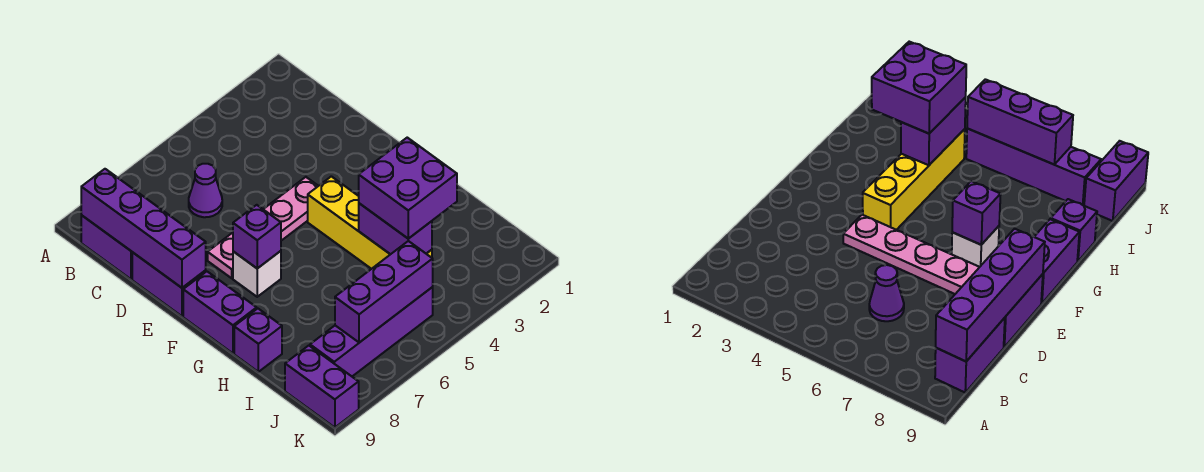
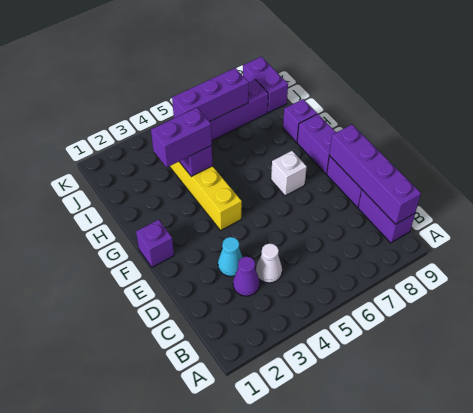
none -> white cone C4 level 1
purple cone C6 level 1 -> purple cone C3 level 1
none -> cyan cone D3 level 1
pink plate E4:E7 level 1 -> none
purple brick F7 level 2 -> purple brick F1 level 1
purple brick H3:I4 level 3 -> purple brick H3:H4 level 3

